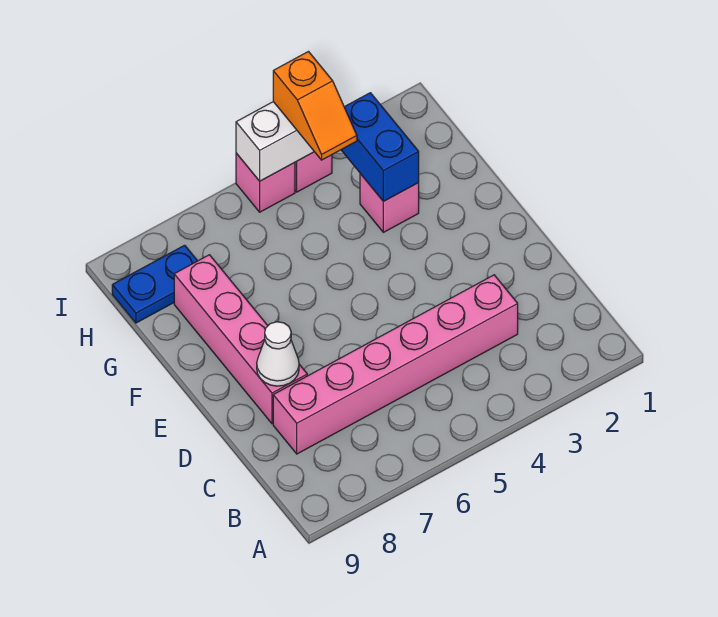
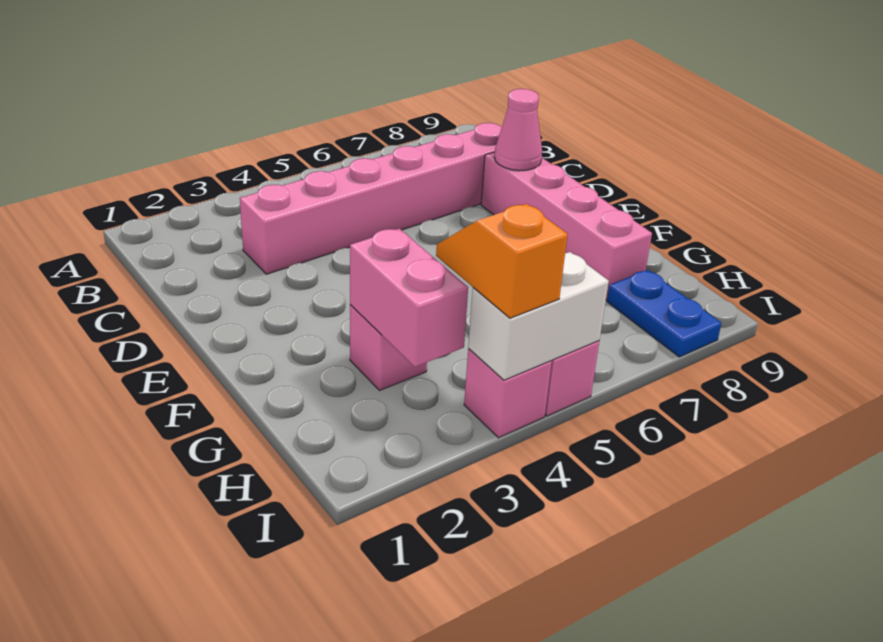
white cone D8 level 2 -> pink cone D8 level 2
blue brick G3:H3 level 2 -> pink brick G3:H3 level 2
blue plate H8:H9 level 1 -> blue plate H8:I8 level 1

